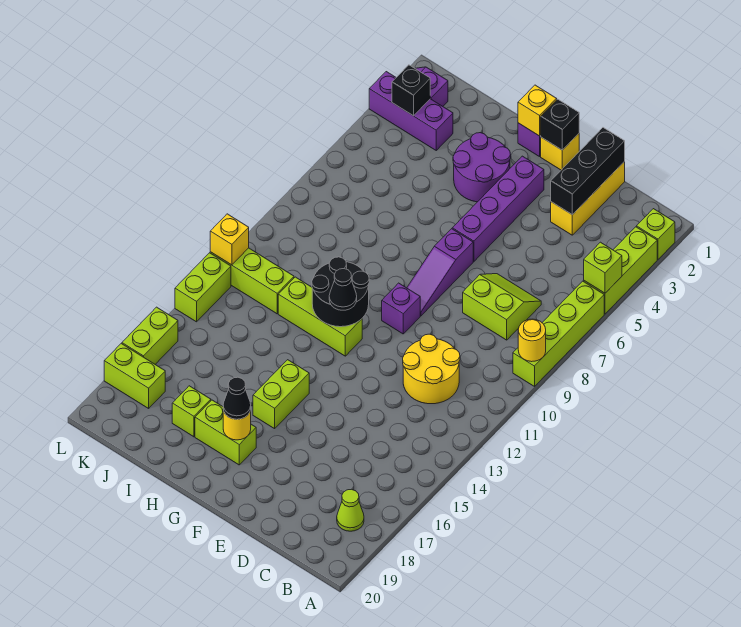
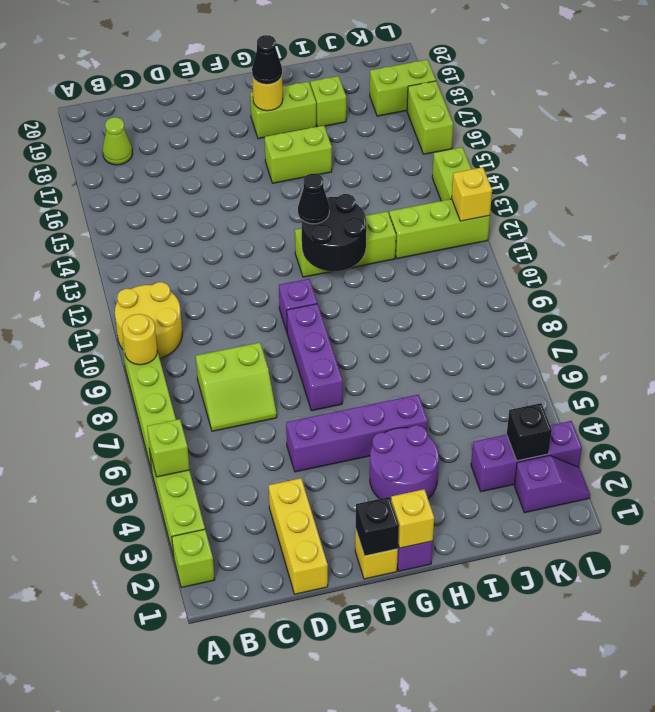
yellow round brick C11:D12 level 1 -> yellow round brick A10:B11 level 1
black brick D1:D3 level 2 -> none
purple brick F3:F6 level 1 -> purple brick E5:H5 level 1
purple slope F7:F9 level 1 top 7 -> purple brick F7:F9 level 1
lime brick G15:G16 level 1 -> lime brick G16:H16 level 1

